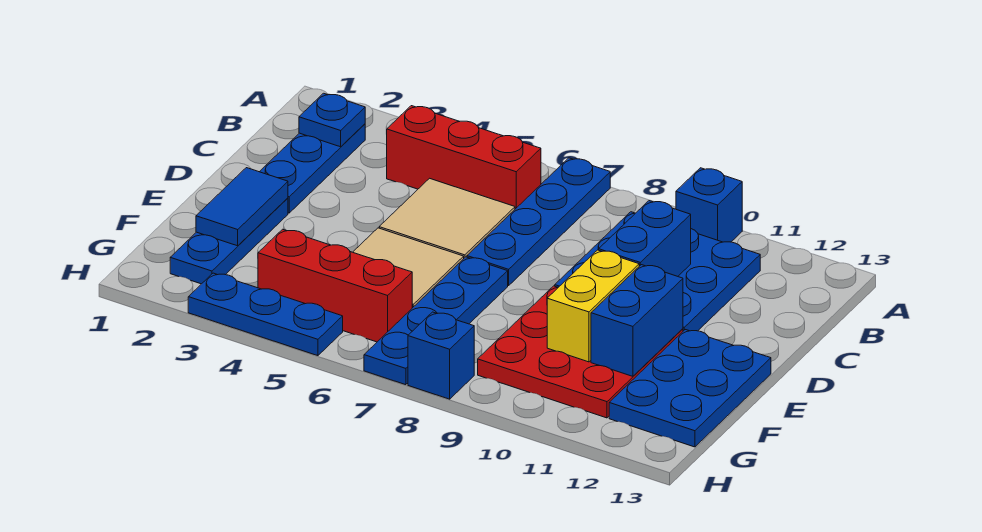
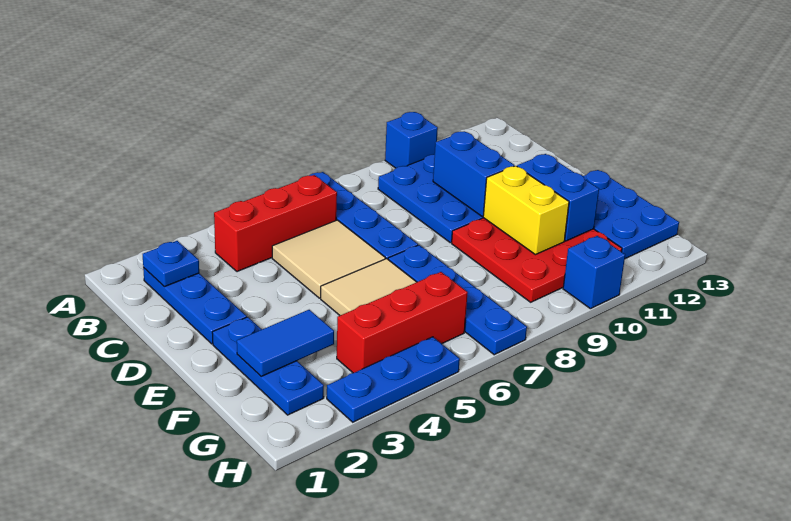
blue tile E2:F2 level 2 -> blue tile F2:F3 level 2
blue brick H8 level 1 -> blue brick H10 level 1

